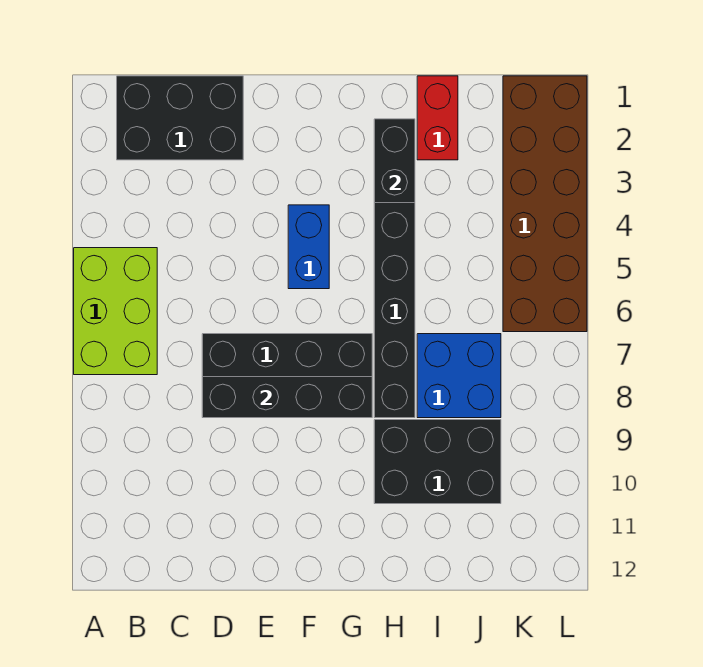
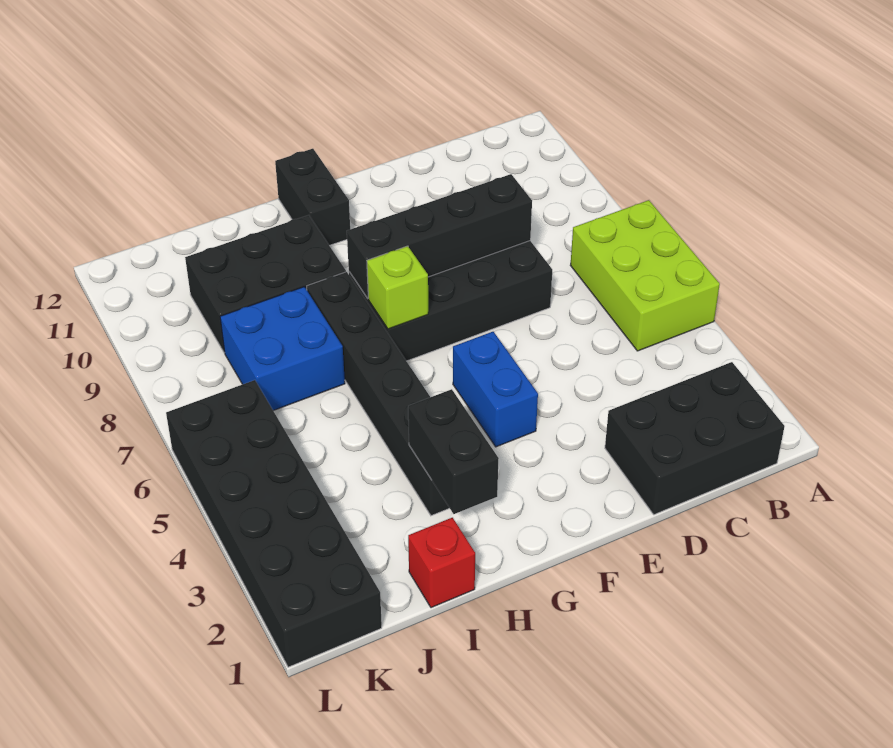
none -> lime brick G7 level 2
none -> black brick G11:G12 level 1
red brick I1:I2 level 1 -> red brick I1 level 1
brown brick K1:L6 level 1 -> black brick K1:L6 level 1

